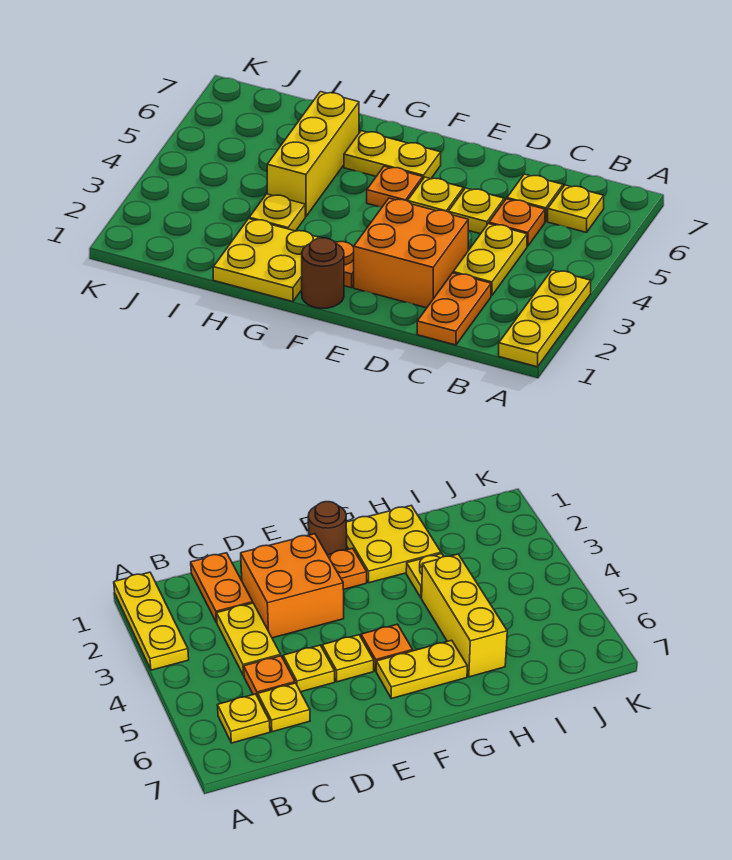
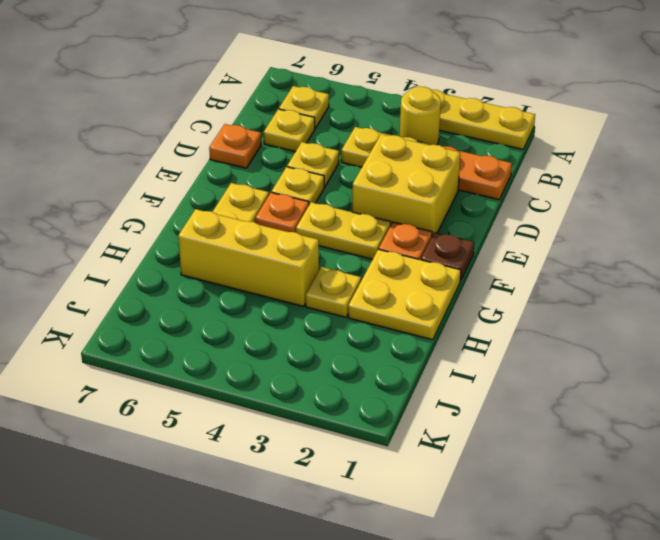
none -> yellow round brick B3 level 1
orange plate C5 level 1 -> orange plate D7 level 1
orange brick D2:E3 level 1 -> yellow brick D2:E3 level 1
brown round brick F1 level 1 -> brown plate F1 level 1
none -> yellow plate F3:F4 level 1

